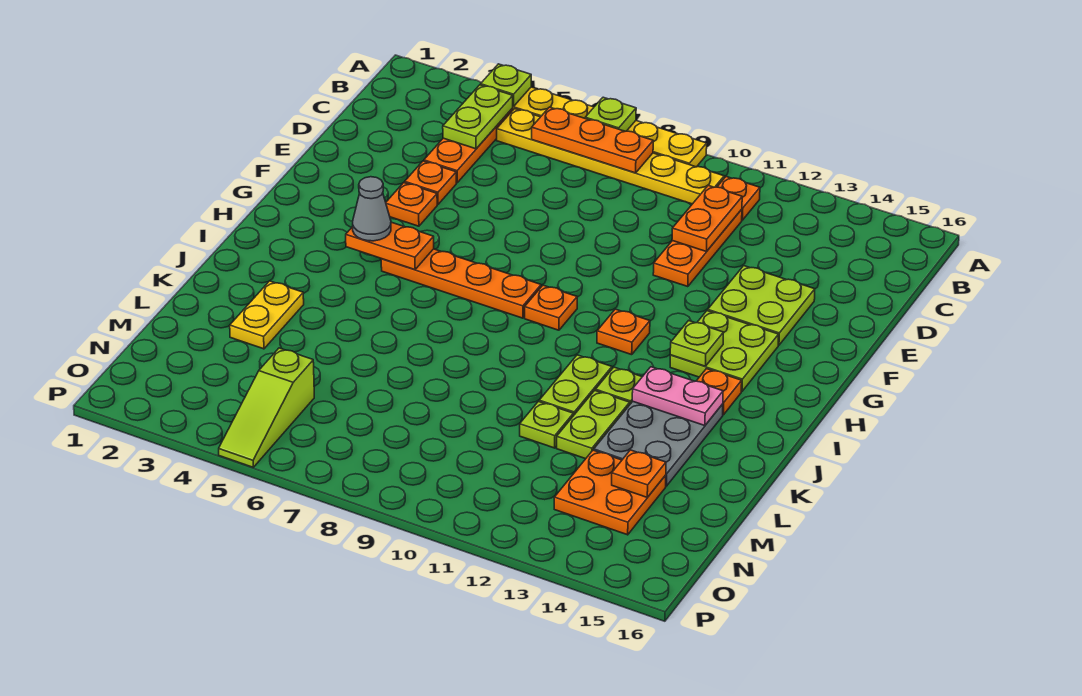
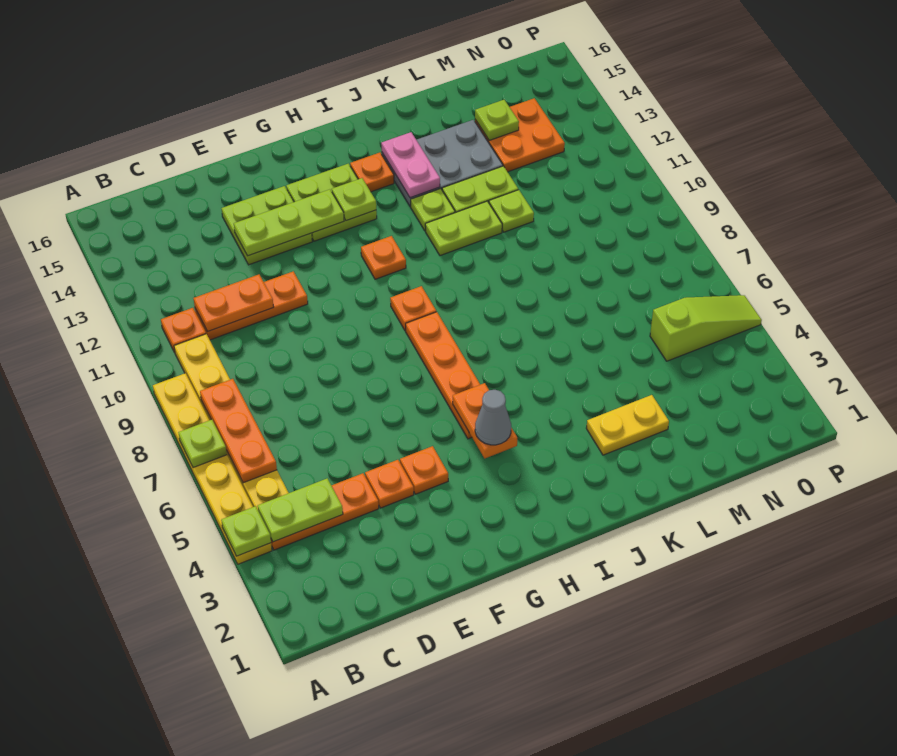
none -> lime plate E13:G13 level 2
orange plate M14 level 2 -> lime plate M14 level 2

